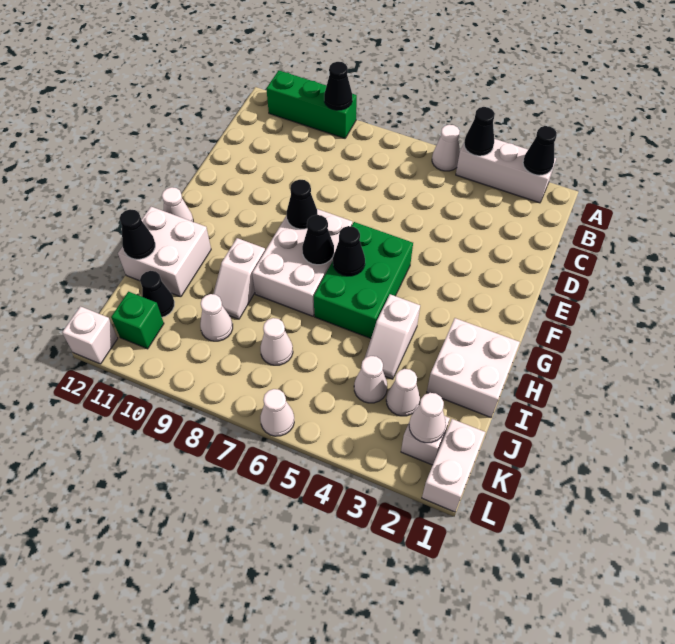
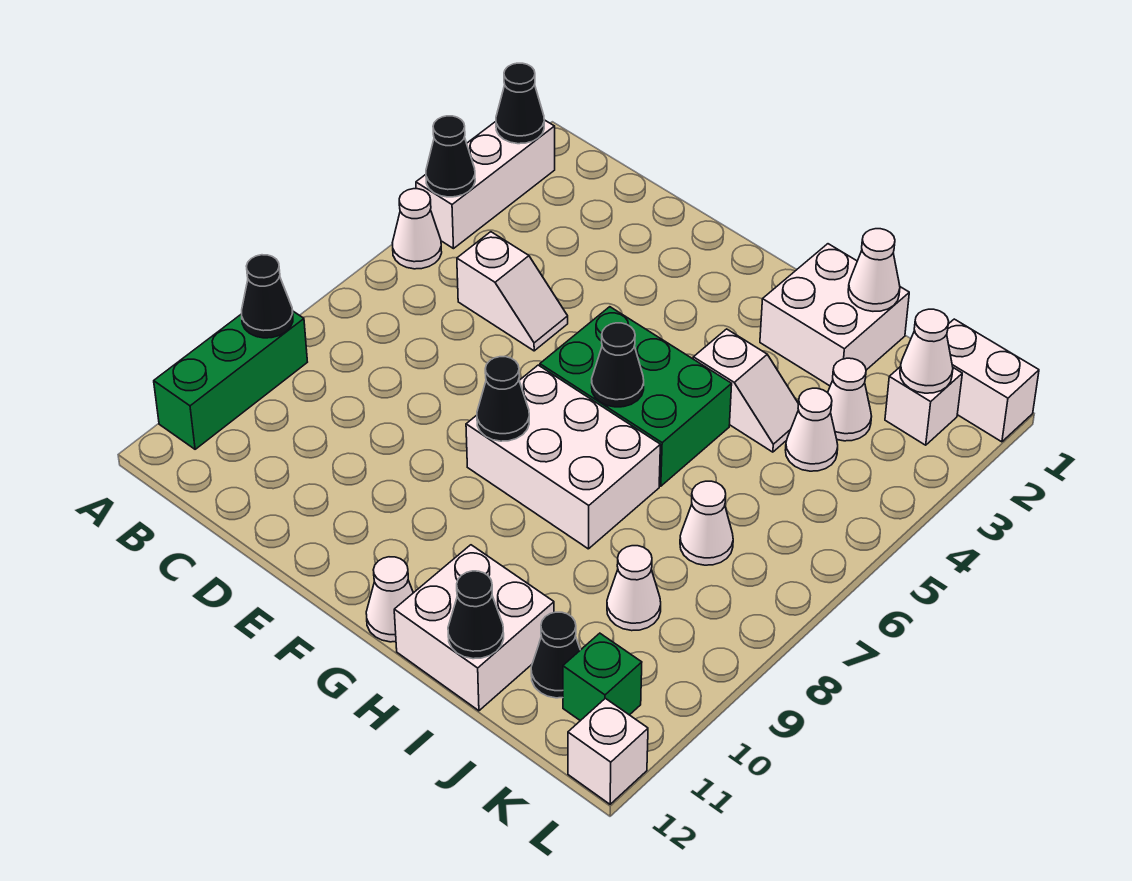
black cone G7 level 2 -> none
white slope H9:I9 level 1 top H -> white slope C5:D5 level 1 top C
white cone L6 level 1 -> white cone I1 level 2

